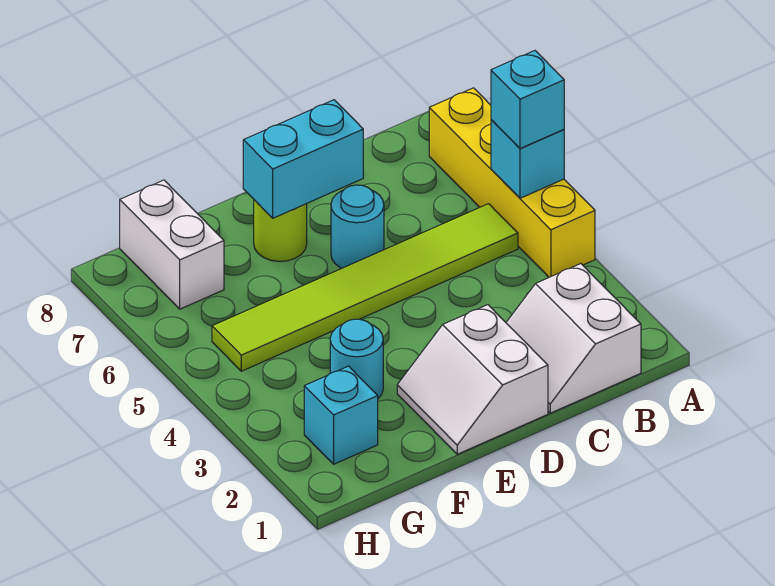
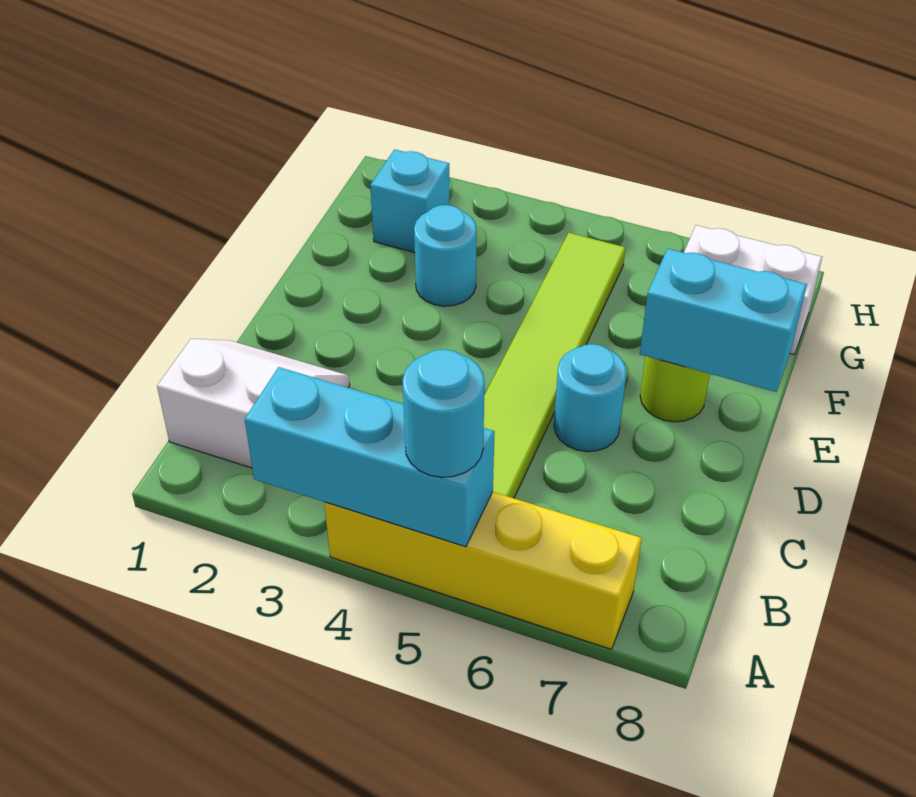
cyan brick A5 level 2 -> cyan brick A3:A5 level 2
cyan brick A5 level 3 -> cyan round brick A5 level 3
white slope D1:E2 level 1 top D -> none
cyan brick D7:E7 level 2 -> cyan brick E7:E8 level 2

